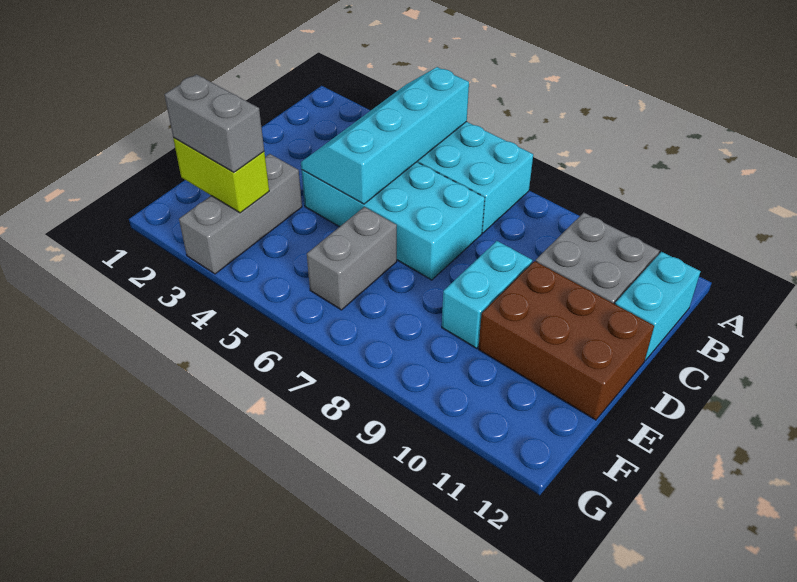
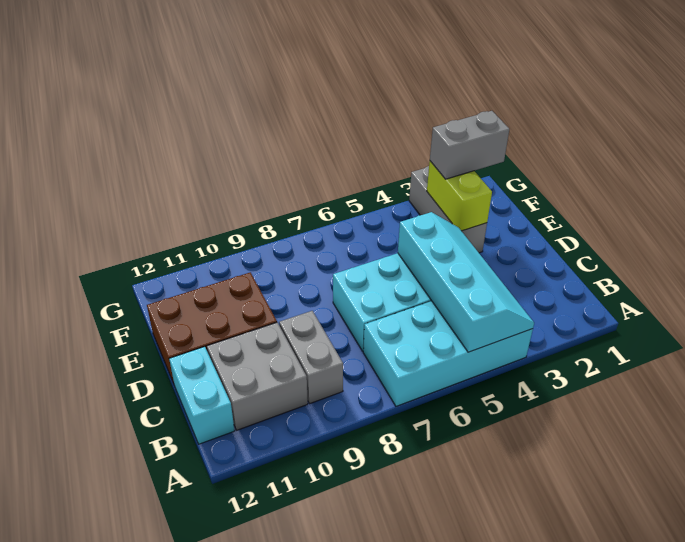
cyan brick D9:E9 level 1 -> none
grey brick E6:F6 level 1 -> grey brick B9:C9 level 1
lime brick F2:F3 level 2 -> lime brick E3:F3 level 2

